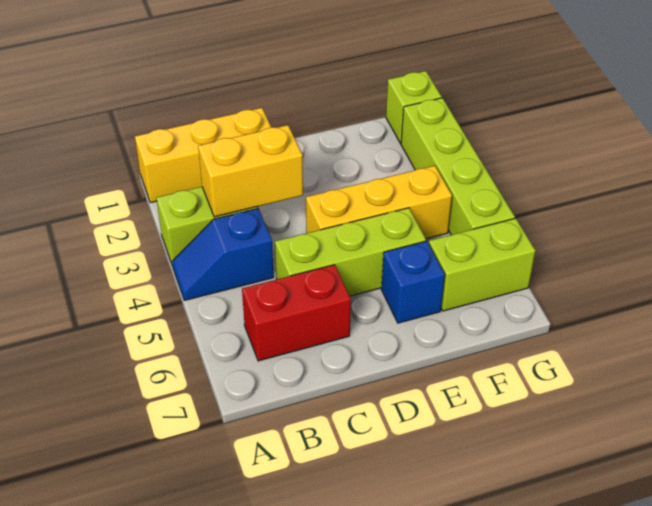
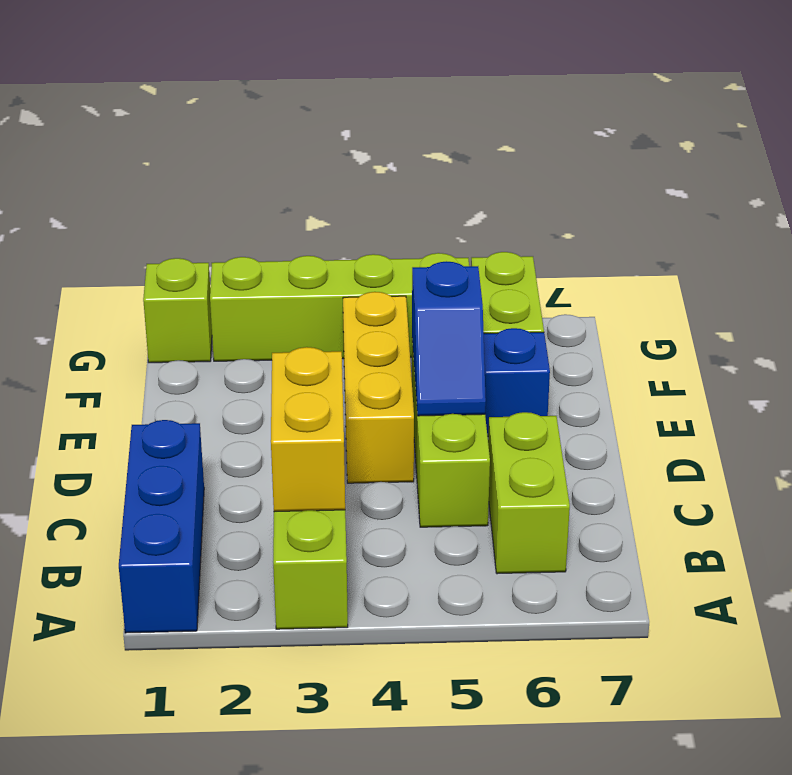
yellow brick A1:C1 level 1 -> blue brick A1:C1 level 1
blue slope A4:B4 level 1 top B -> blue slope D5:E5 level 2 top E
red brick B6:C6 level 1 -> lime brick B6:C6 level 1

